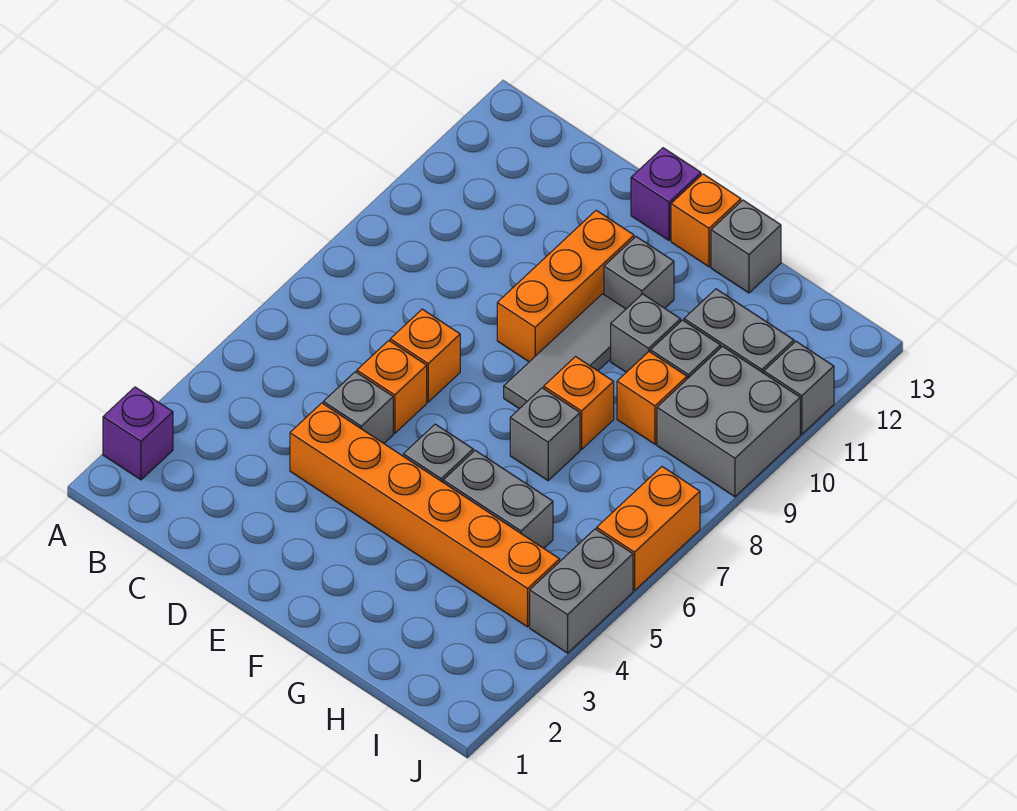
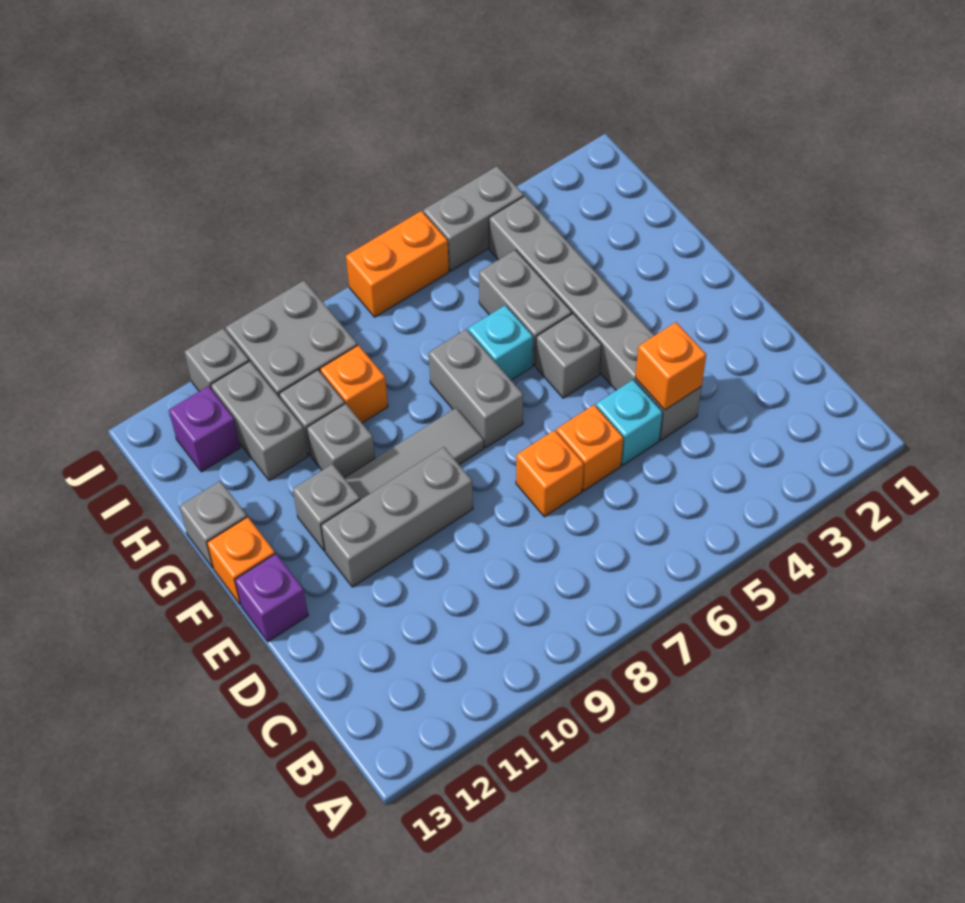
purple brick A2 level 1 -> purple brick I12 level 1
orange brick D4:I4 level 1 -> grey brick D4:I4 level 1
grey brick D5 level 1 -> cyan brick D5 level 1
orange brick E9:E11 level 1 -> grey brick E9:E11 level 1
none -> cyan brick G6 level 1
grey brick G7 level 1 -> grey brick F7:G7 level 1
orange brick G8 level 1 -> orange brick D4 level 2

